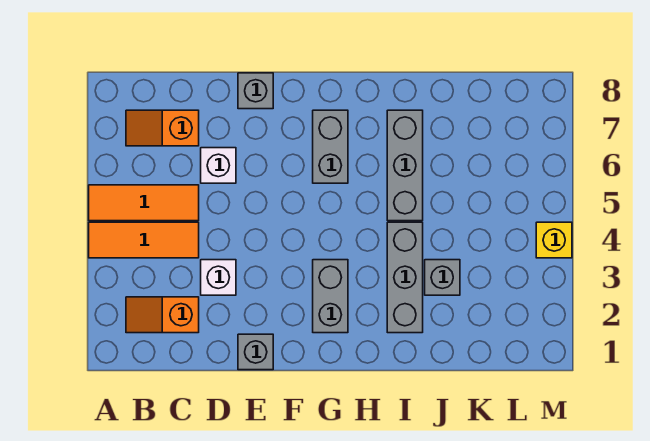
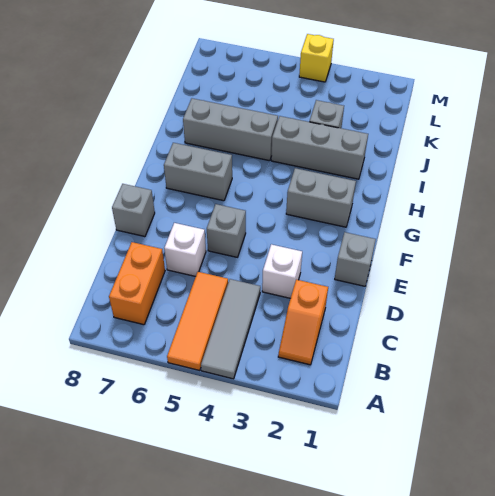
orange tile A4:C4 level 1 -> grey tile A4:C4 level 1
orange slope B7:C7 level 1 top C -> orange brick B7:C7 level 1
none -> grey brick E5 level 1

